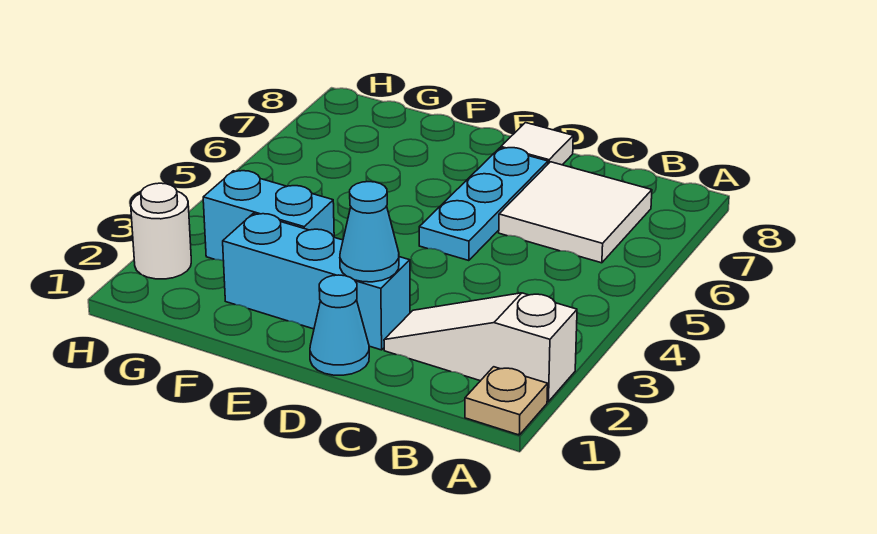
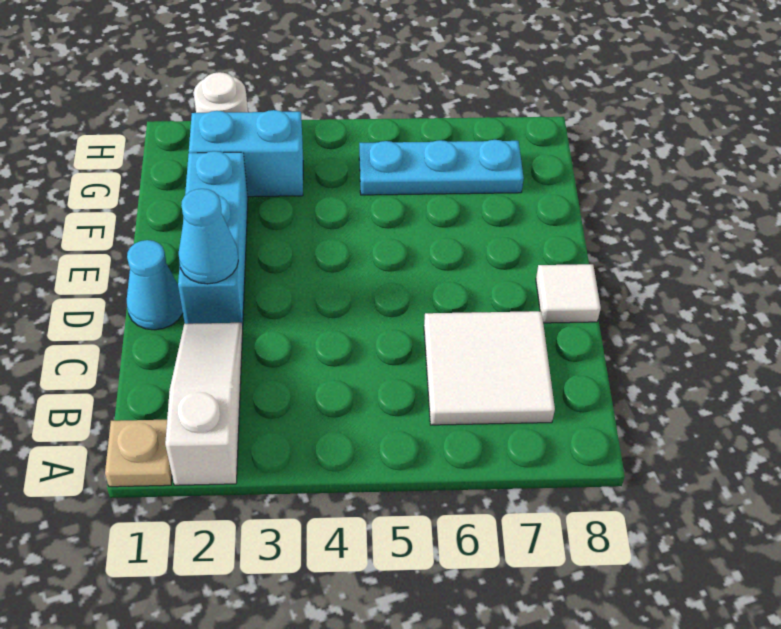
cyan plate D5:D7 level 1 -> cyan plate G5:G7 level 1
cyan brick F3:G3 level 1 -> cyan brick G2:G3 level 1

